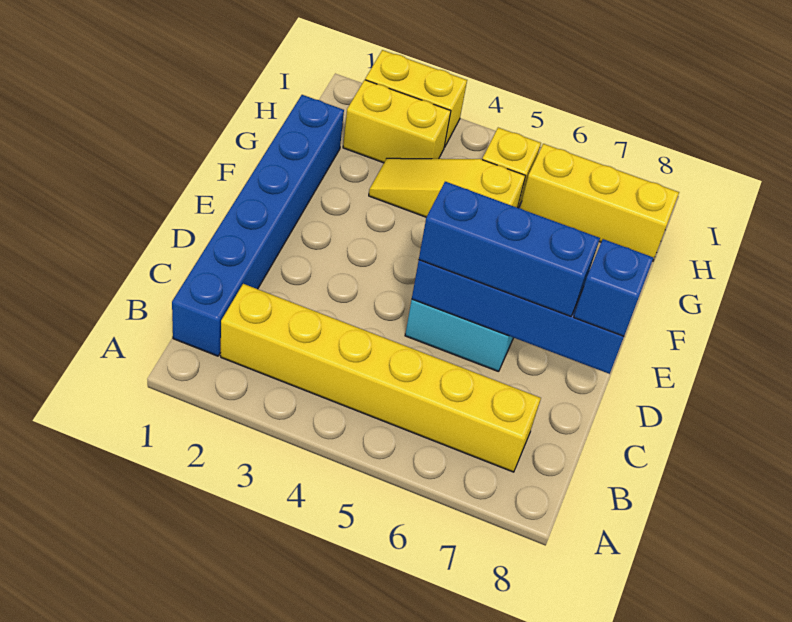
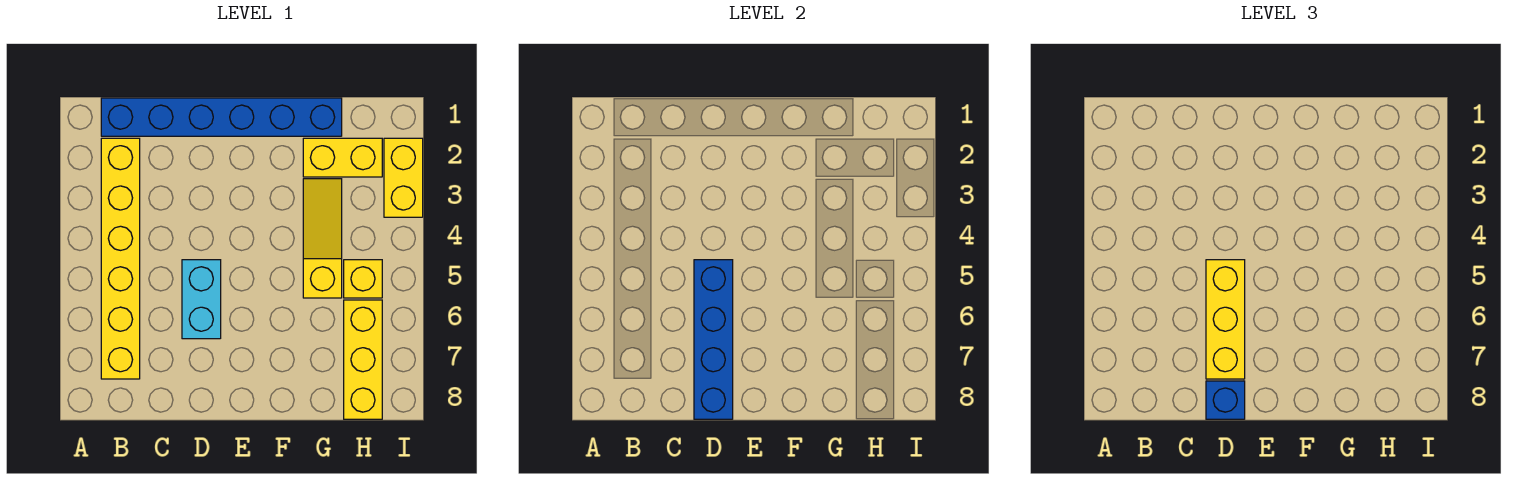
blue brick D5:D7 level 3 -> yellow brick D5:D7 level 3
yellow brick H2:H3 level 1 -> yellow brick G2:H2 level 1

